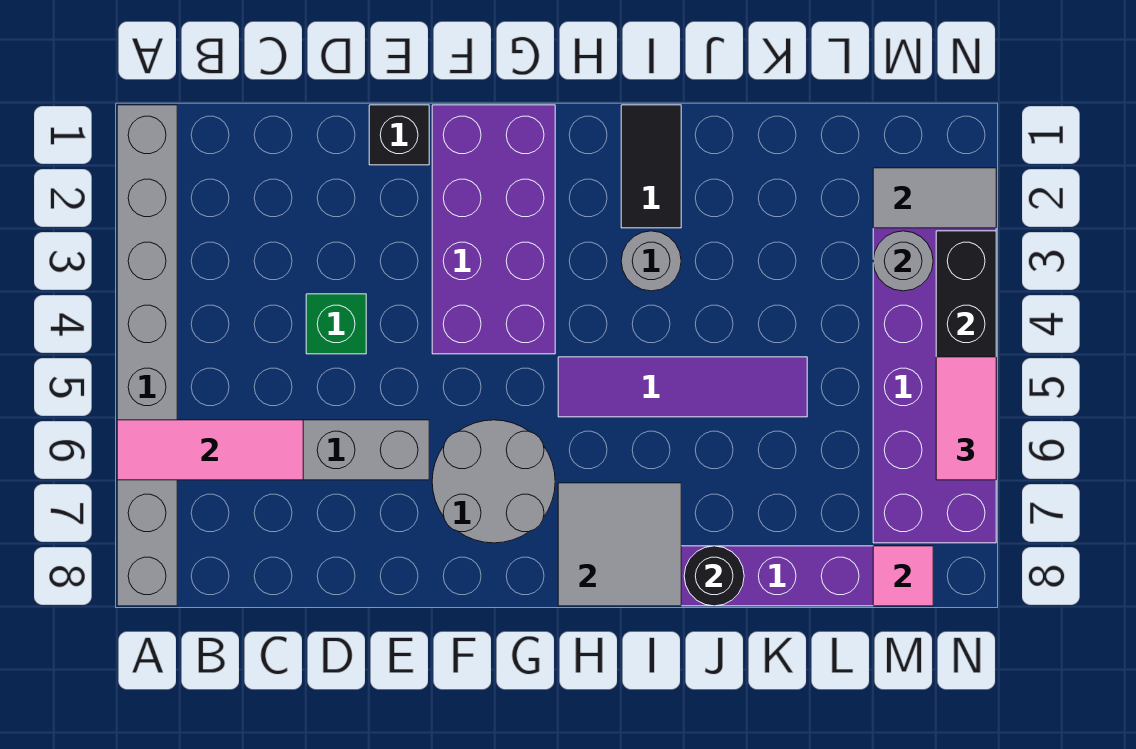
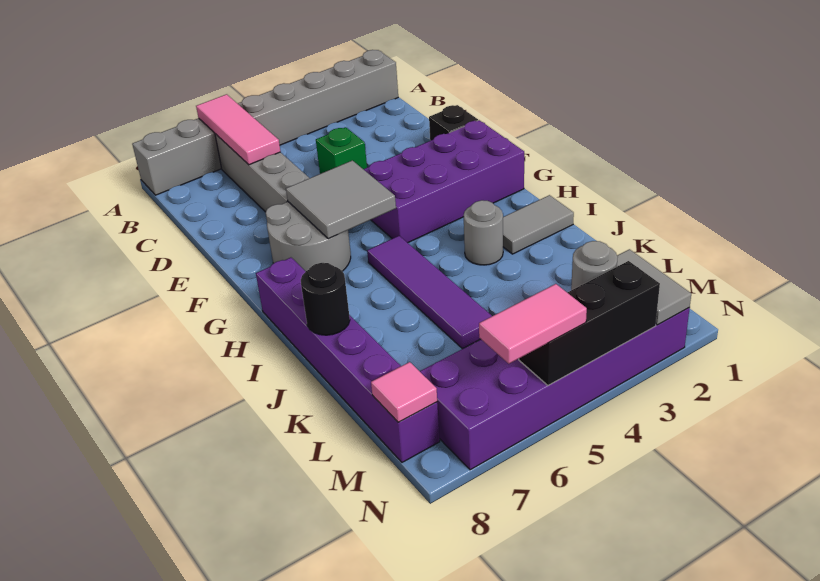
grey tile H7:I8 level 2 -> grey tile F5:G6 level 2
black tile I1:I2 level 1 -> grey tile I1:I2 level 1

